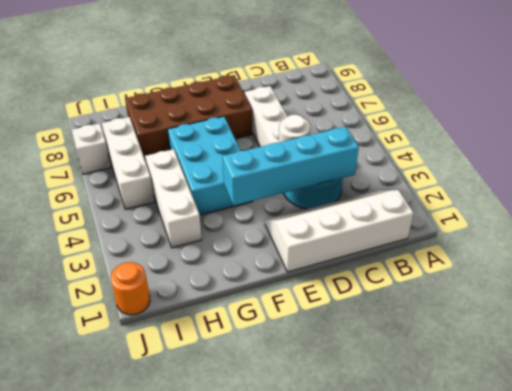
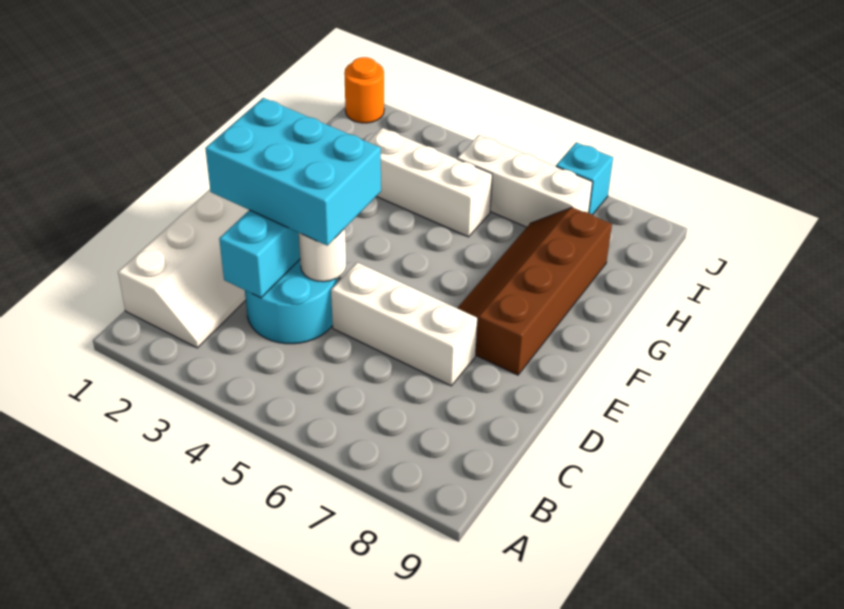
brown brick E7:H8 level 1 -> brown slope E7:H8 level 1 top 8
cyan brick F4:G6 level 1 -> cyan brick D2:E4 level 3
white brick J7 level 1 -> cyan brick J7 level 1

